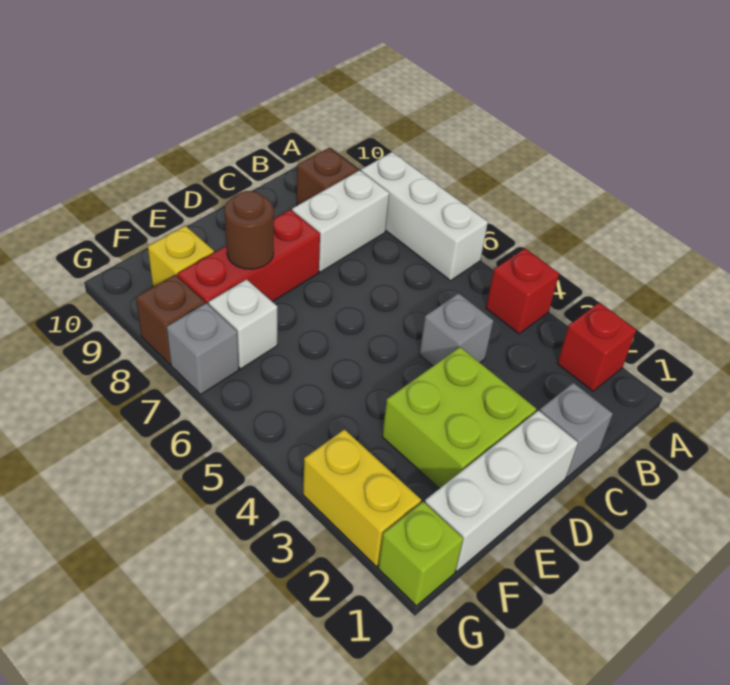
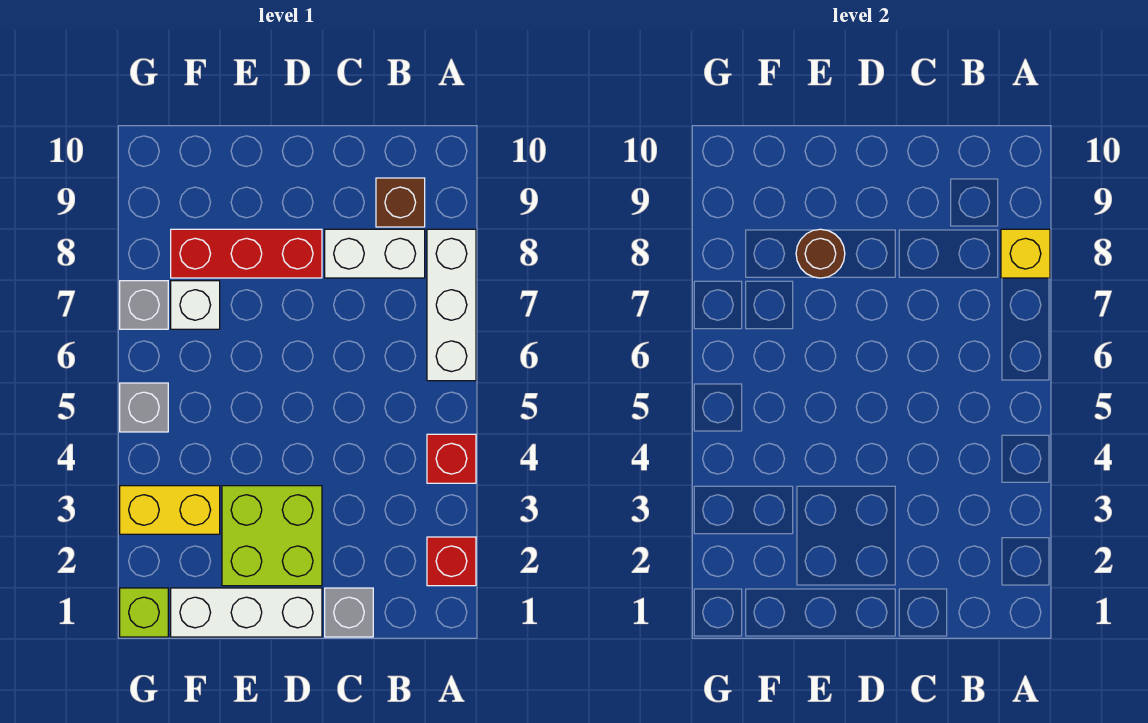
grey brick C4 level 1 -> grey brick G5 level 1
yellow brick F9 level 1 -> yellow brick A8 level 2
yellow brick G2:G3 level 1 -> yellow brick F3:G3 level 1
brown brick G8 level 1 -> none

